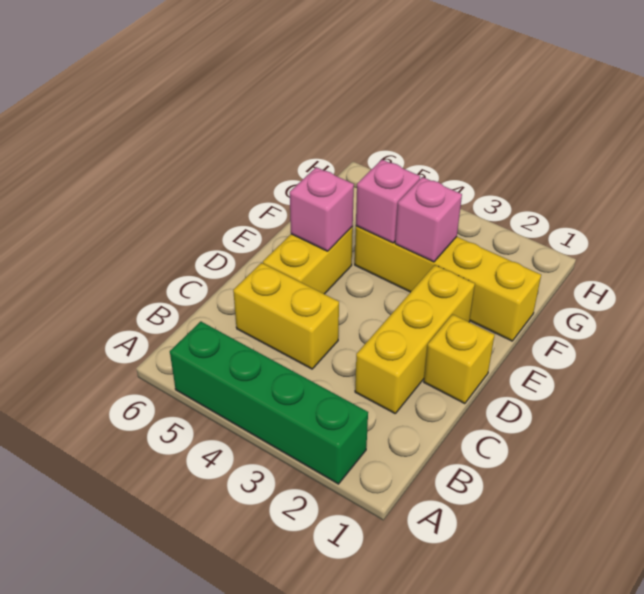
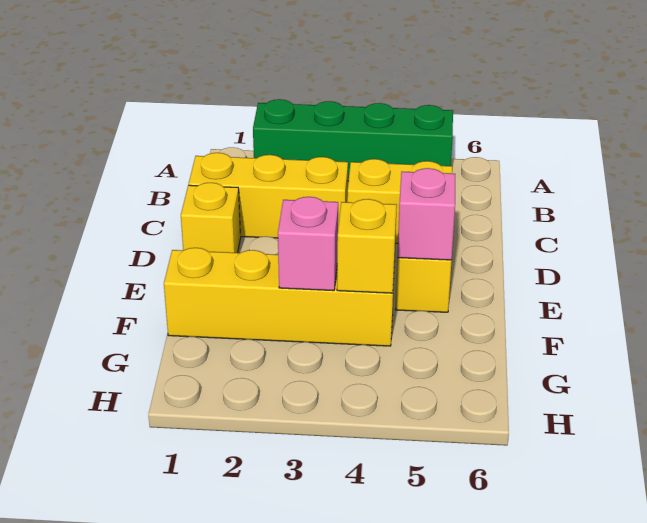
yellow brick C2:E2 level 1 -> yellow brick C1:C3 level 1
pink brick F4 level 2 -> yellow brick F4 level 2

